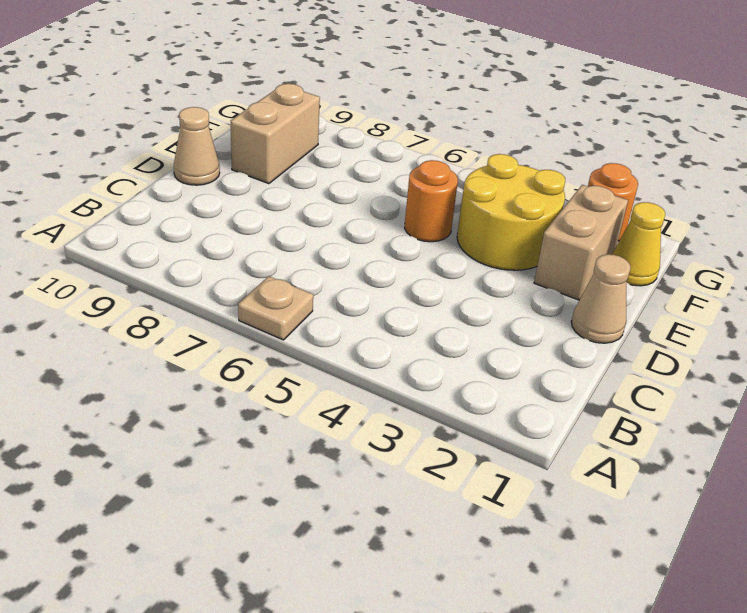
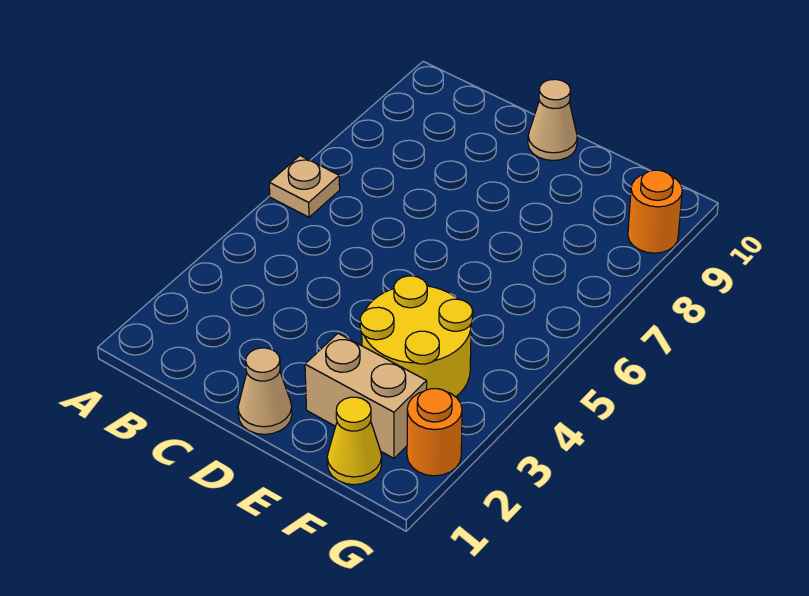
orange round brick E5 level 1 -> orange round brick G9 level 1
tan brick E9:F9 level 1 -> none

